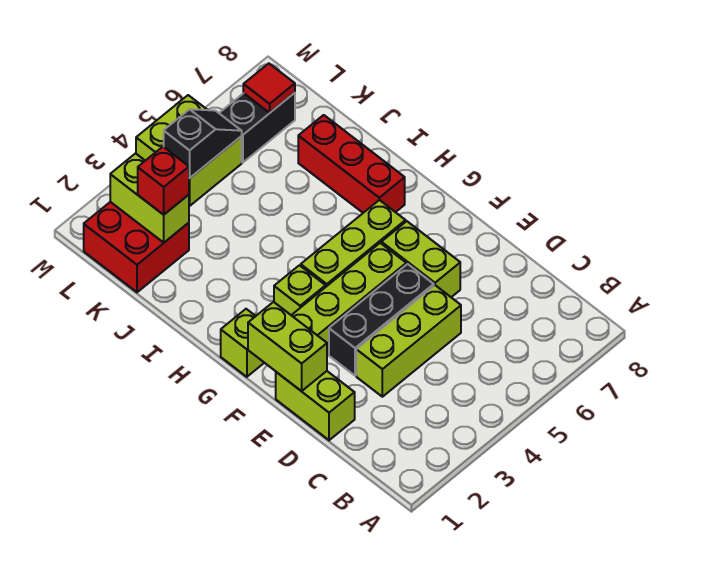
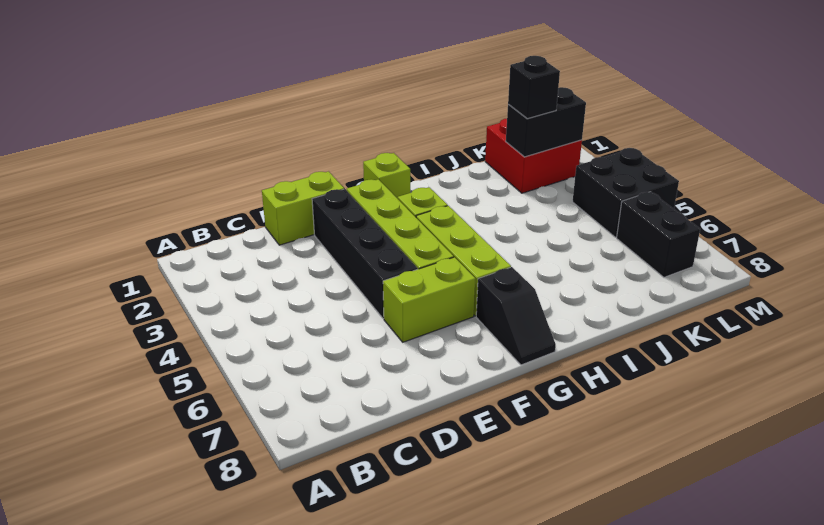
lime brick D3:D5 level 1 -> none
lime brick E1:F1 level 2 -> none
black brick E3:E5 level 1 -> black brick E2:E5 level 1
red brick H7:J7 level 1 -> none
lime brick K2:L2 level 2 -> black brick K2:L2 level 2
red brick K2 level 3 -> black brick K2 level 3
lime brick L4:M5 level 1 -> black brick L4:M5 level 1
black slope L4:L5 level 2 top 4 -> black slope G7:G8 level 1 top 7
red tile L7 level 2 -> none

